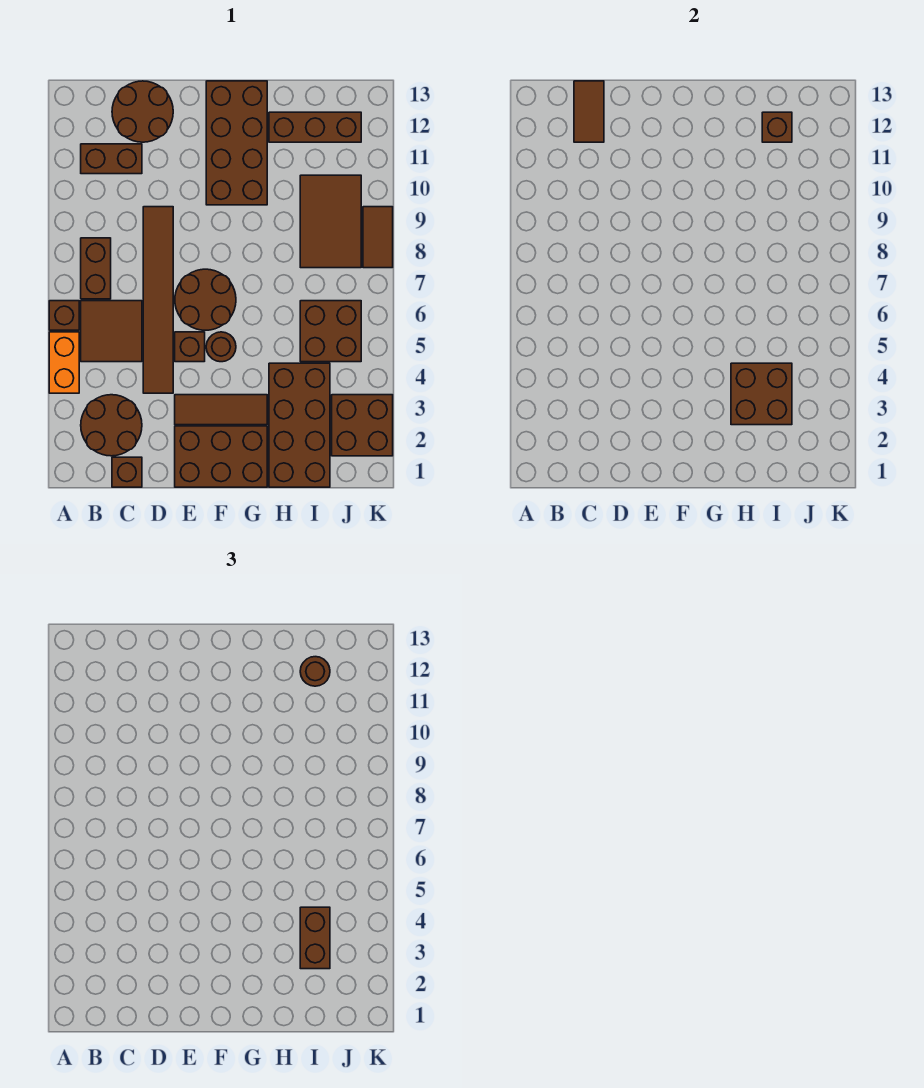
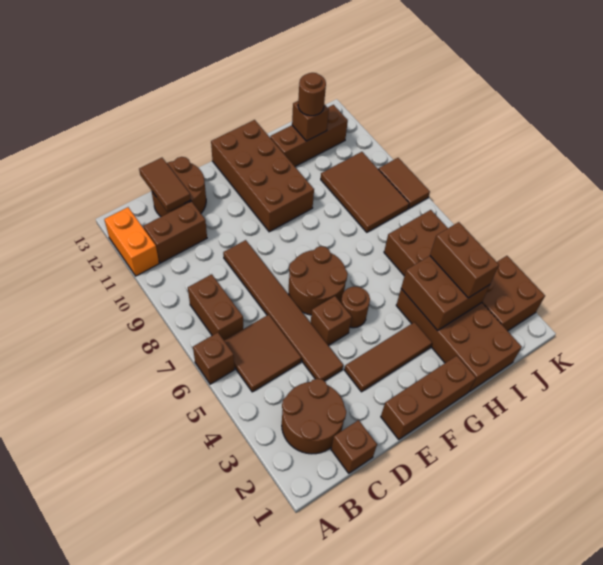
orange brick A4:A5 level 1 -> orange brick A11:A12 level 1
brown brick E1:G2 level 1 -> brown brick E1:G1 level 1

